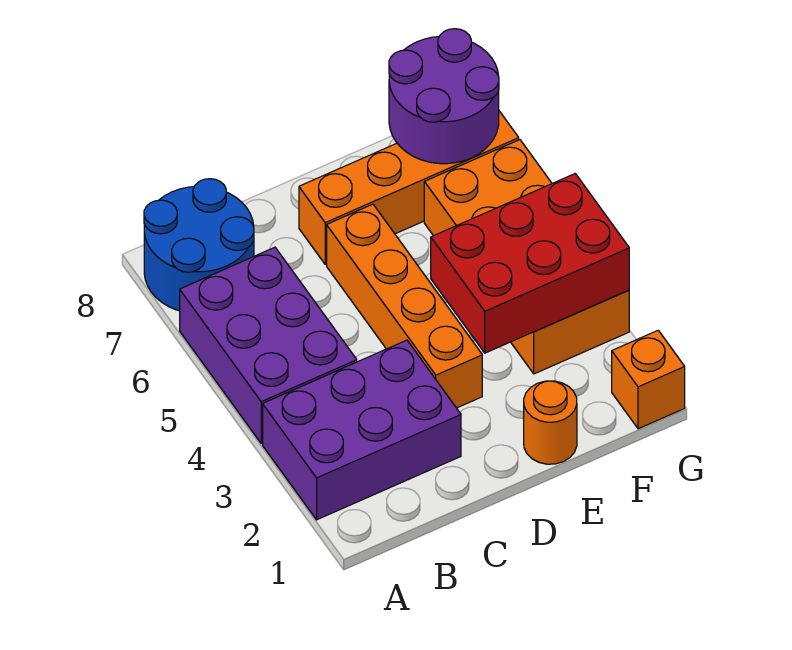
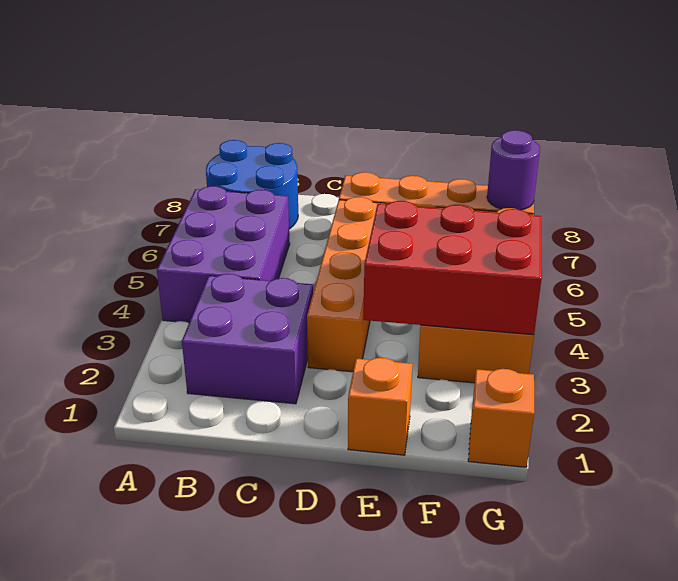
purple brick A2:C3 level 1 -> purple brick B2:C3 level 1
orange round brick E1 level 1 -> orange brick E1 level 1
purple round brick F7:G8 level 2 -> purple round brick G7 level 2

